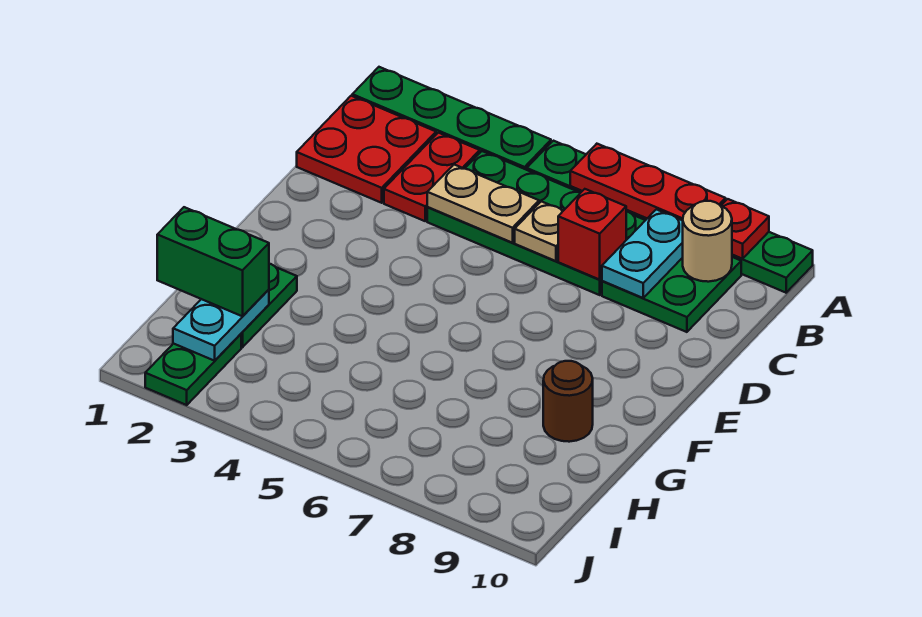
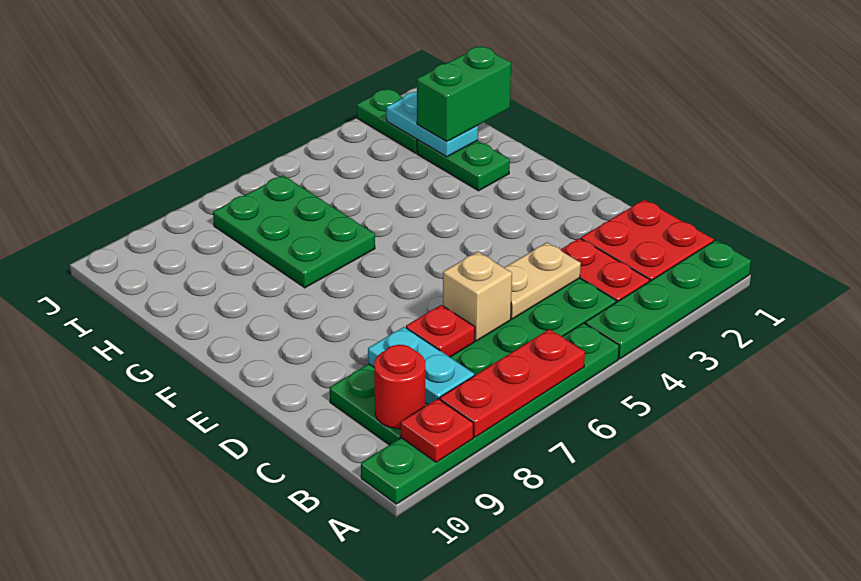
tan round brick B9 level 2 -> red round brick B9 level 2
tan plate C6 level 2 -> tan brick C6 level 2
red brick C7 level 2 -> red plate C7 level 2
none -> green plate G6:I7 level 1
brown round brick G9 level 1 -> none

